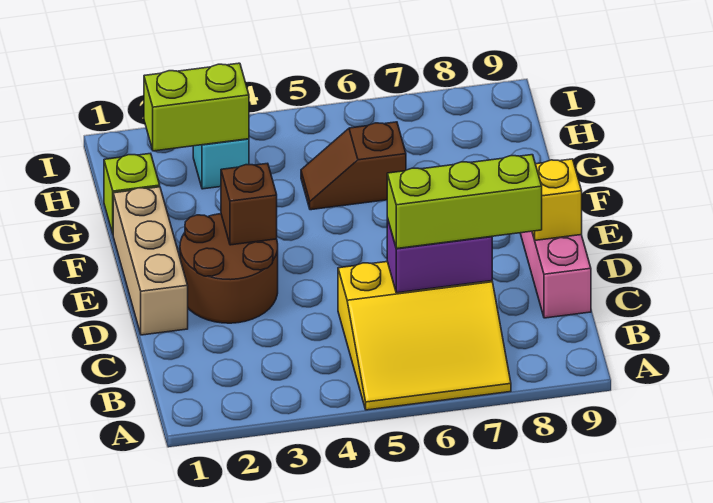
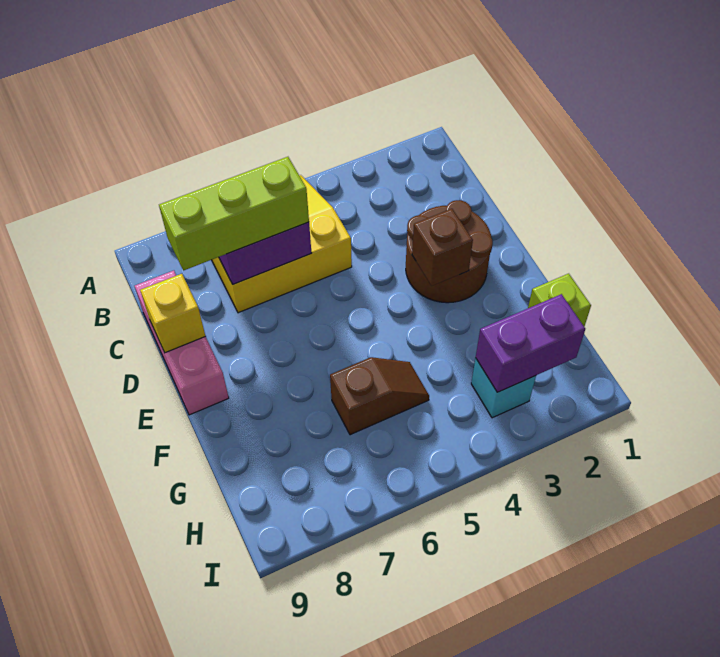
tan brick D1:F1 level 1 -> none
lime brick H2:H3 level 2 -> purple brick H2:H3 level 2

